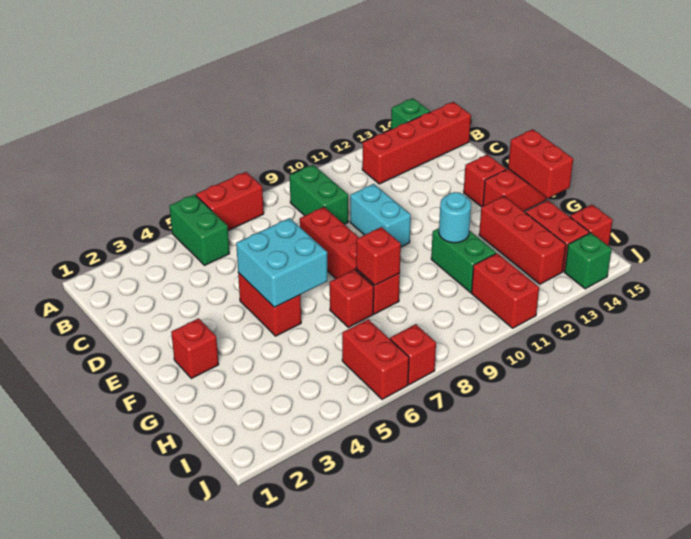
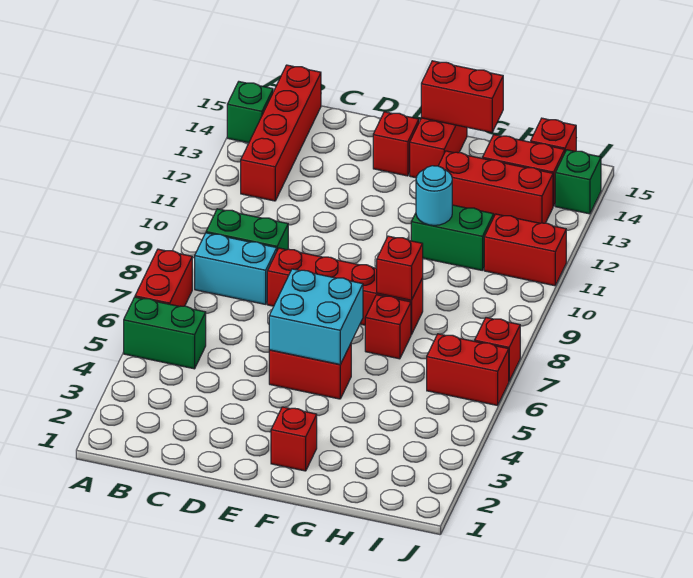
cyan brick D10:E10 level 1 -> cyan brick B8:C8 level 1

